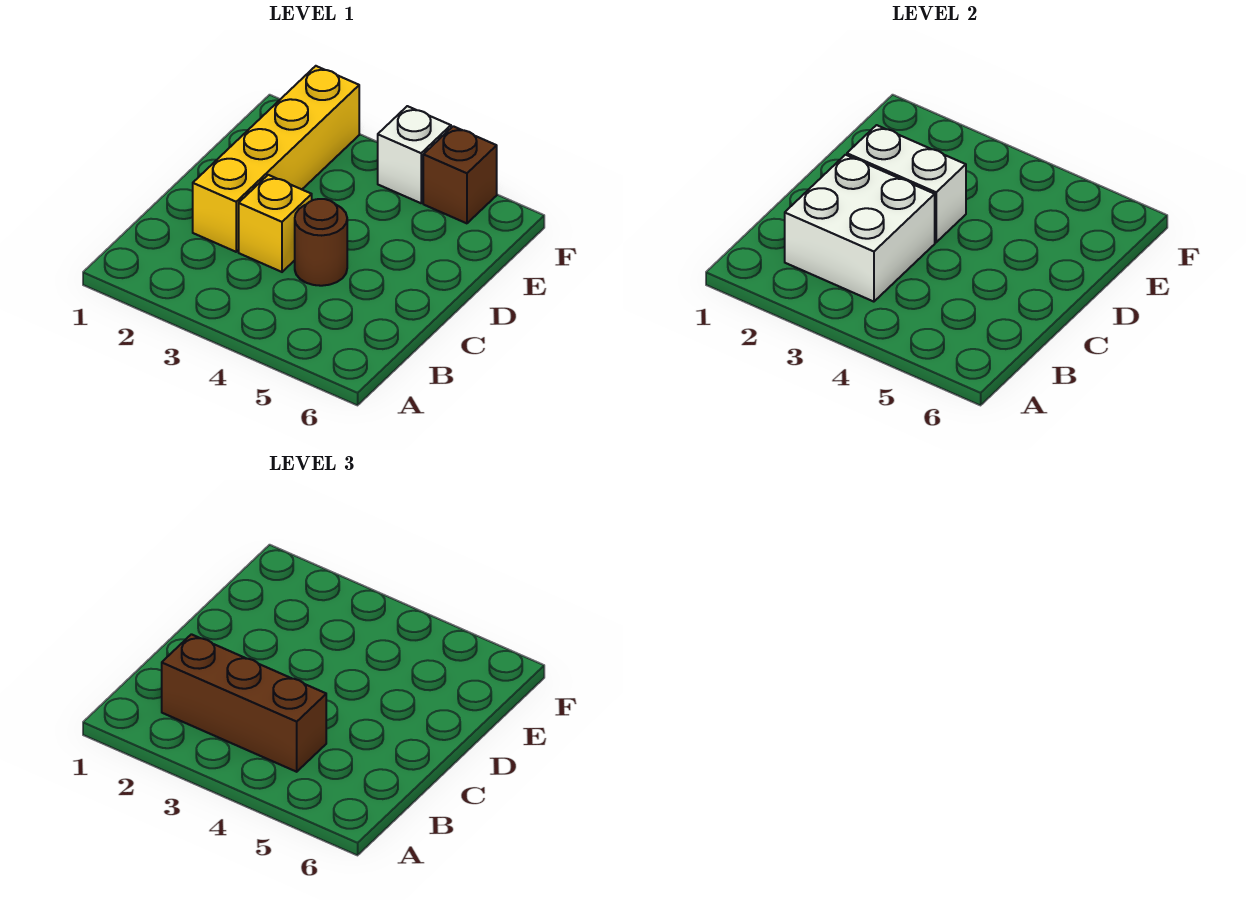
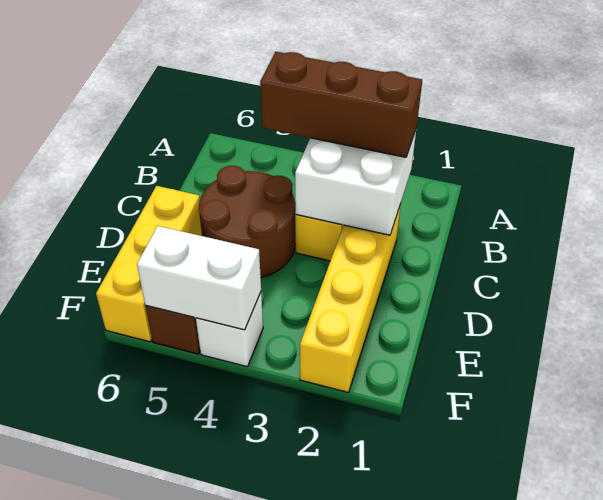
brown round brick C4 level 1 -> brown round brick C4:D5 level 1
white brick D2:D3 level 2 -> white brick F4:F5 level 2
none -> yellow brick D6:F6 level 1

